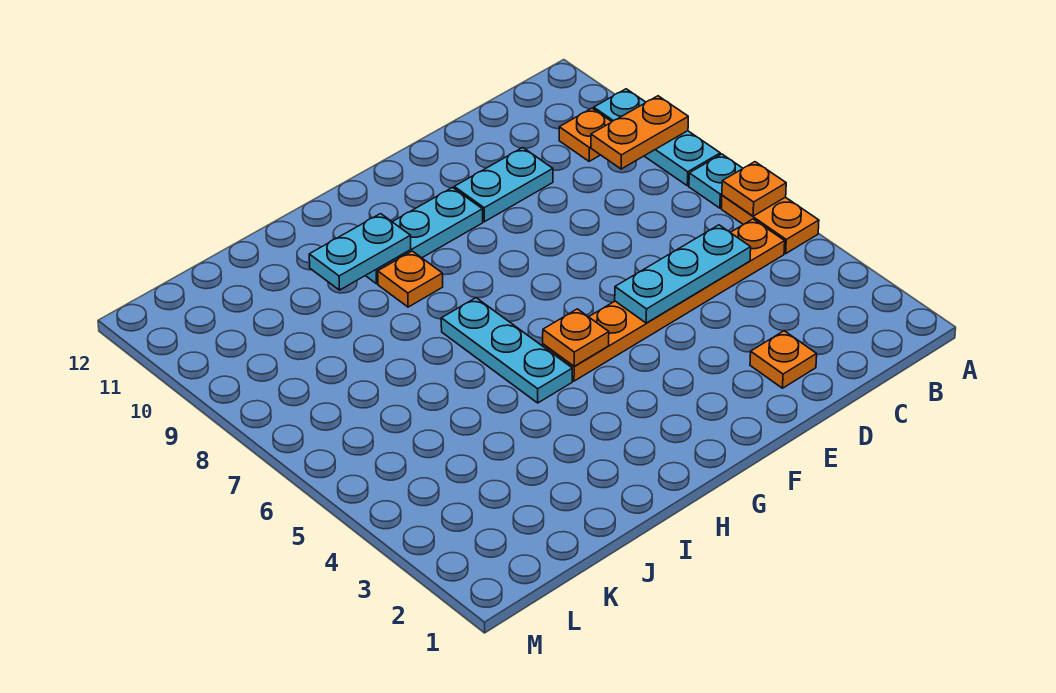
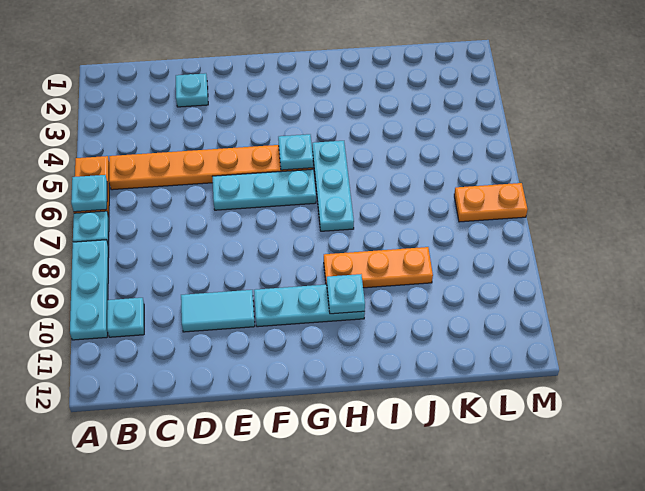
orange plate A6 level 2 -> cyan plate A6 level 2
orange plate A9:B9 level 2 -> orange plate L7:M7 level 1
orange plate B10 level 1 -> cyan plate B10 level 1
cyan plate C5:E5 level 2 -> cyan plate E6:G6 level 1
orange plate D2 level 1 -> cyan plate D2 level 1
cyan plate D10:E10 level 1 -> cyan tile D10:E10 level 1
orange plate G5 level 2 -> cyan plate G5 level 2
orange plate H9 level 1 -> orange plate H9:J9 level 1
cyan plate H10:I10 level 2 -> cyan plate H10 level 2

